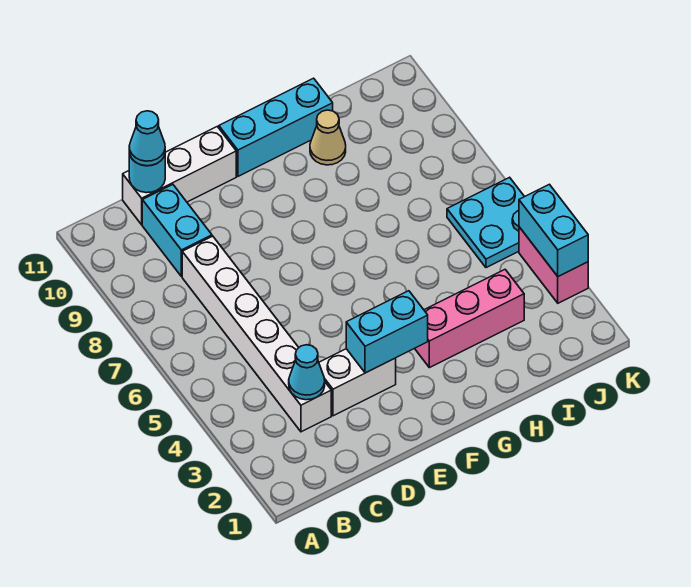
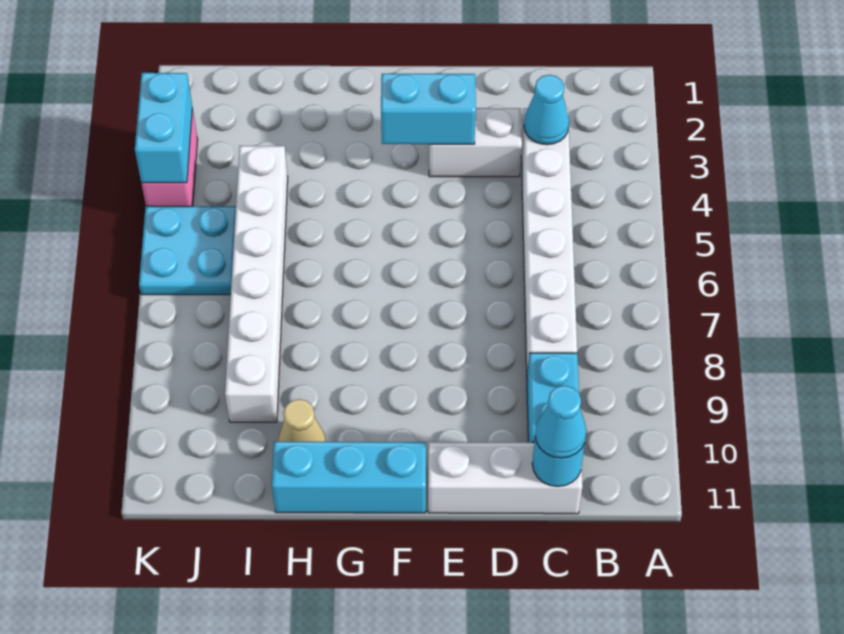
pink brick G3:I3 level 1 -> none
none -> white brick I4:I9 level 1

